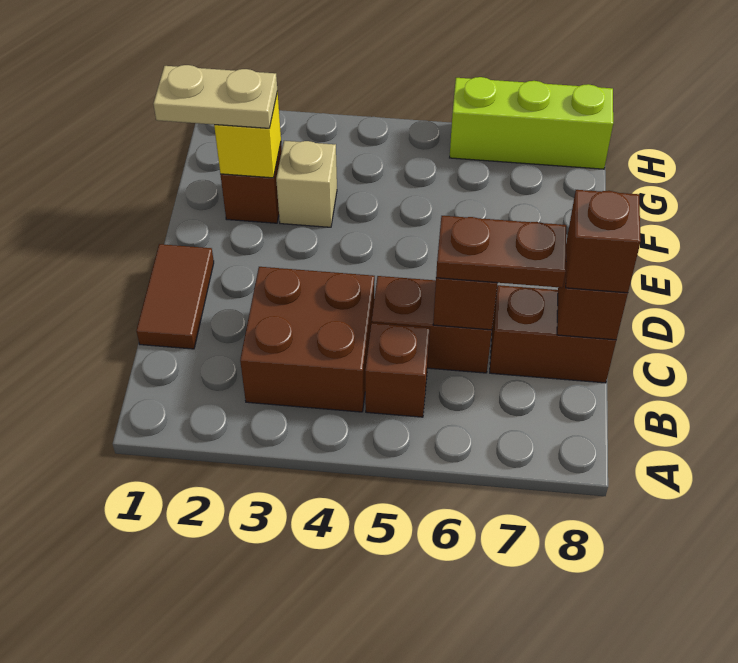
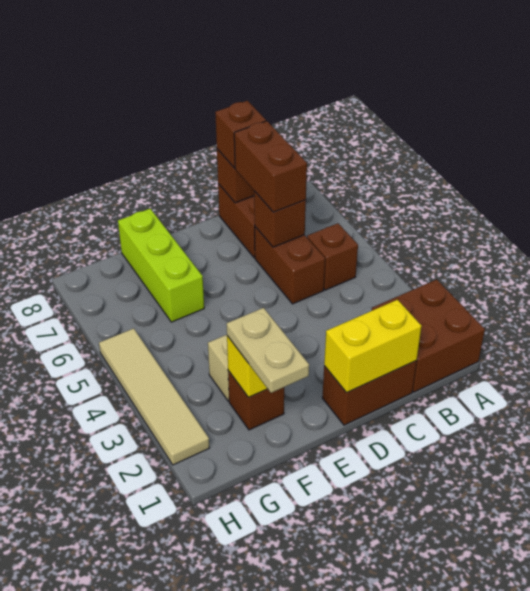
brown brick B3:C4 level 1 -> brown brick A1:B2 level 1
brown tile C1:D1 level 1 -> brown brick C1:D1 level 1
none -> yellow brick C1:D1 level 2
brown plate C6:C7 level 3 -> brown brick C6:C7 level 3
none -> tan tile H2:H5 level 1
lime brick H6:H8 level 1 -> lime brick F6:F8 level 1

